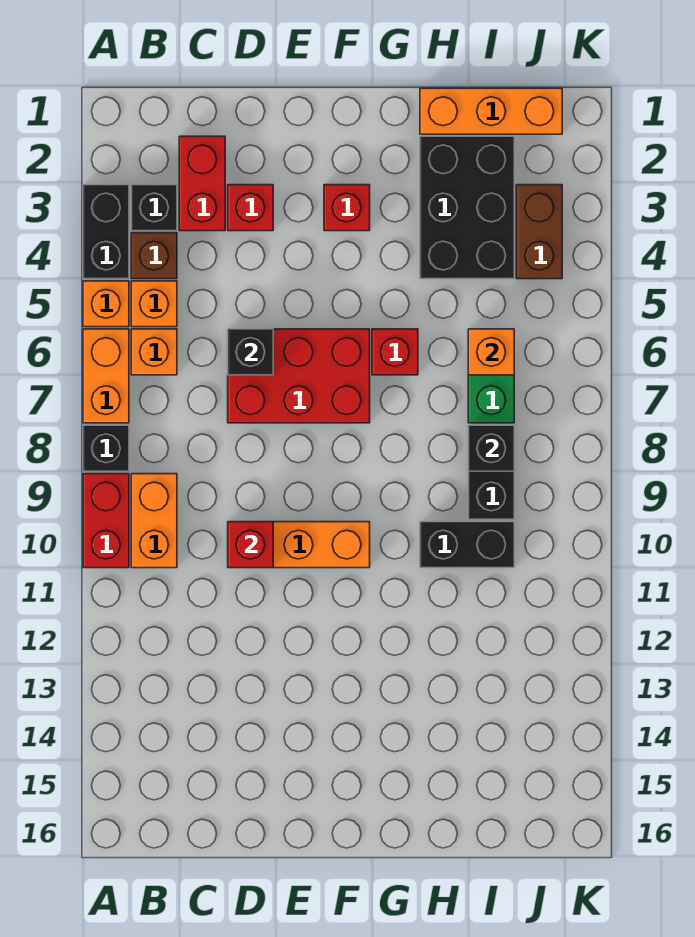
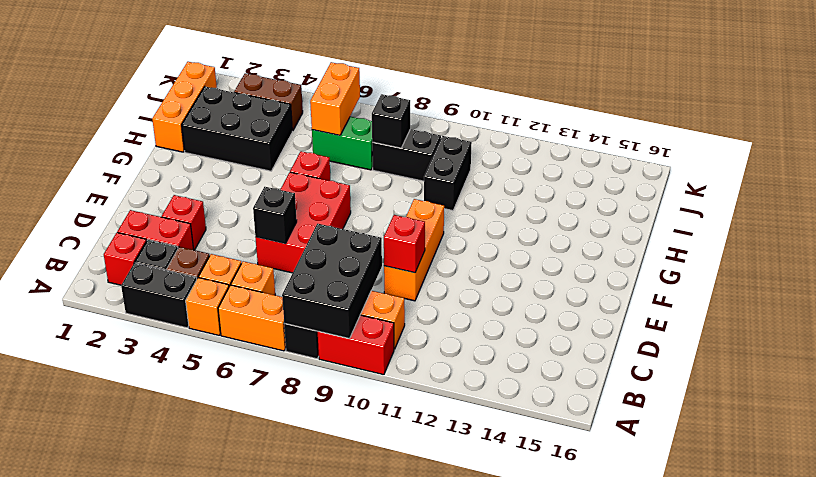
none -> black brick A8:C9 level 2
red brick F3 level 1 -> red brick B2 level 1
orange brick I6 level 2 -> orange brick I6:J6 level 2

